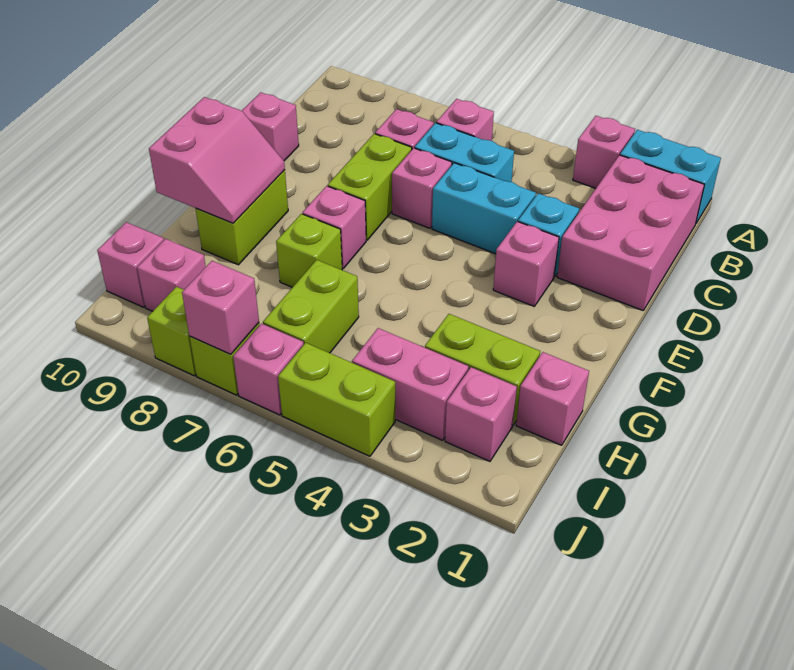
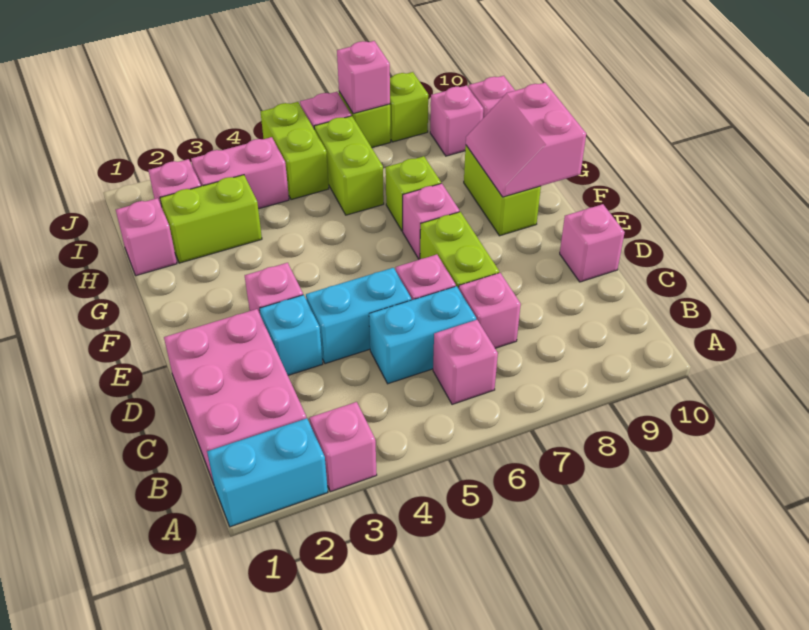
lime brick J4:J5 level 1 -> lime brick I5:J5 level 1

